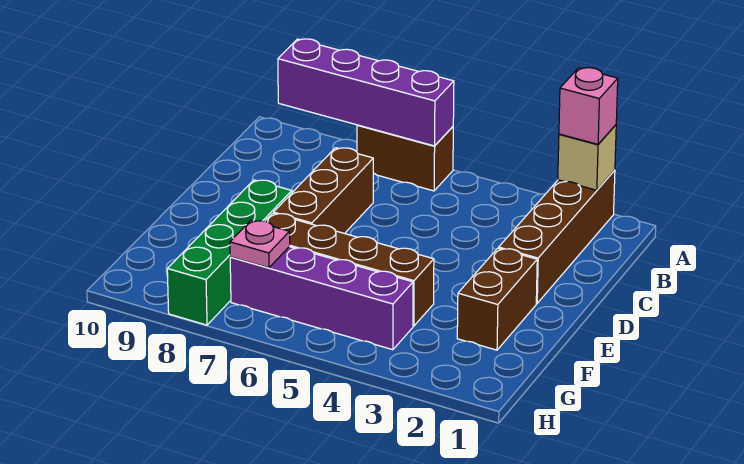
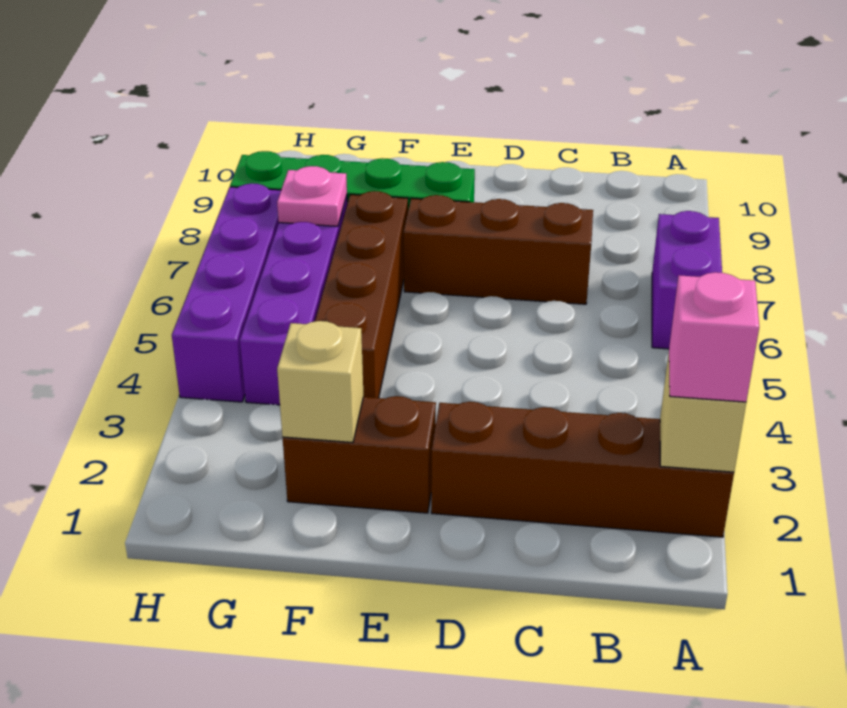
brown brick A6:A7 level 1 -> purple brick A6:A7 level 1
purple brick A6:A9 level 2 -> purple brick H4:H7 level 1
none -> tan brick F2 level 2

